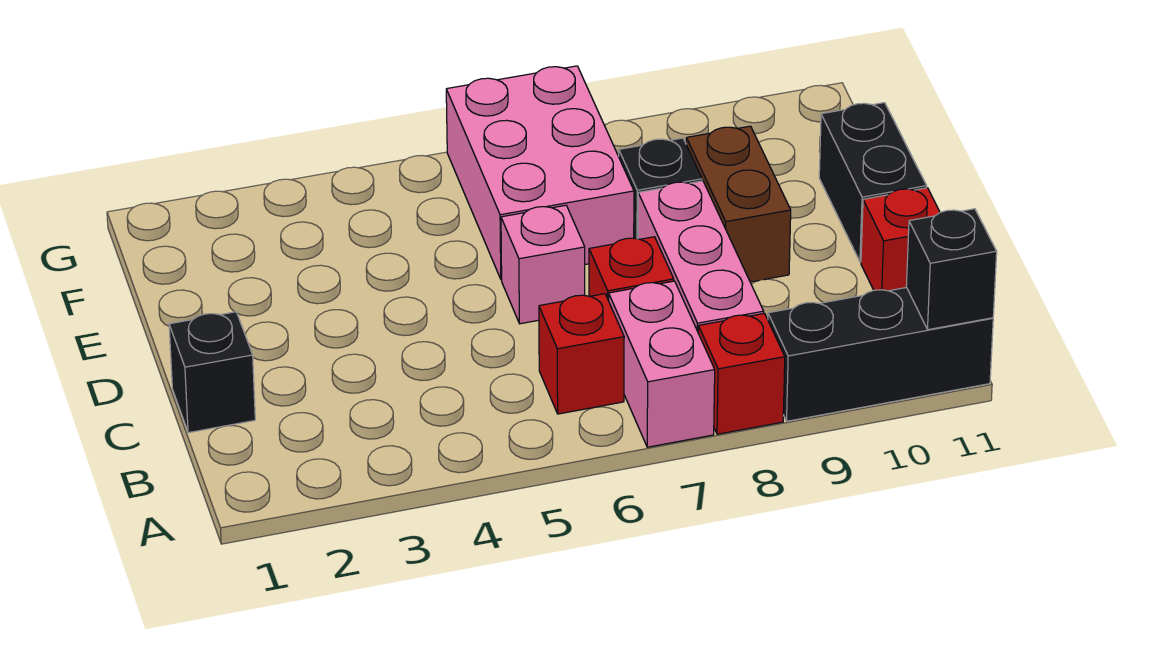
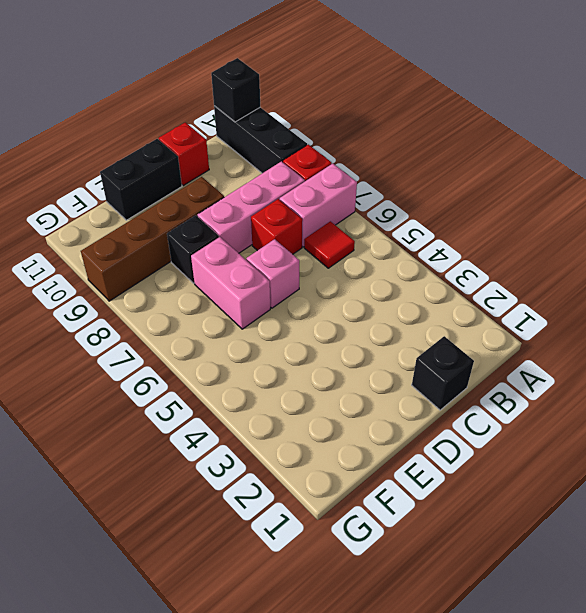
red brick B6 level 1 -> red tile B6 level 1
brown brick D9:E9 level 1 -> brown brick D9:G9 level 1
pink brick E6:G7 level 1 -> pink brick E6:E7 level 1

